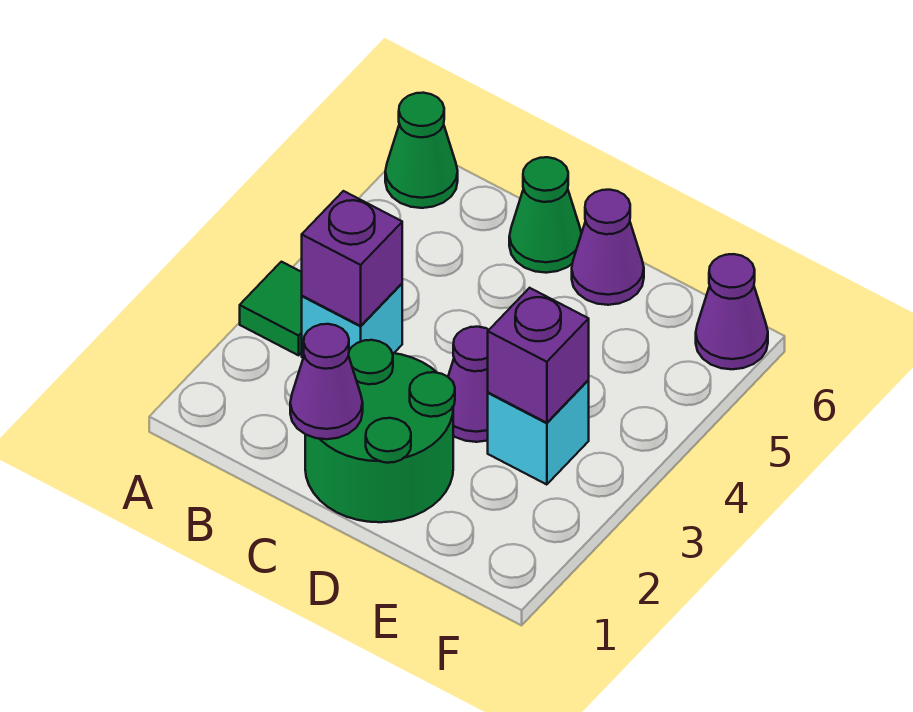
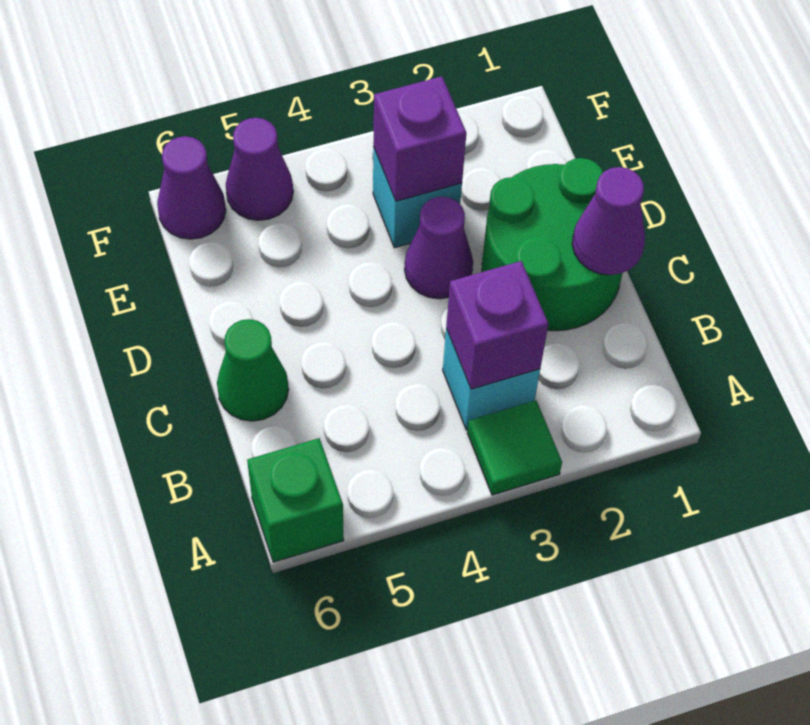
green cone A6 level 1 -> green brick A6 level 1
purple cone D6 level 1 -> purple cone F5 level 1

